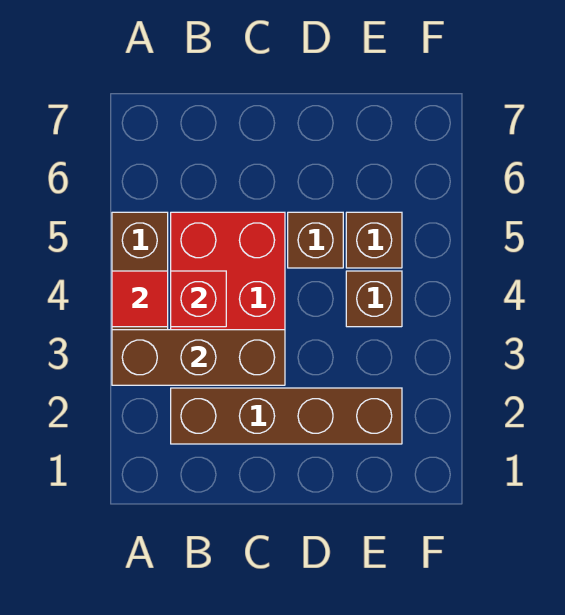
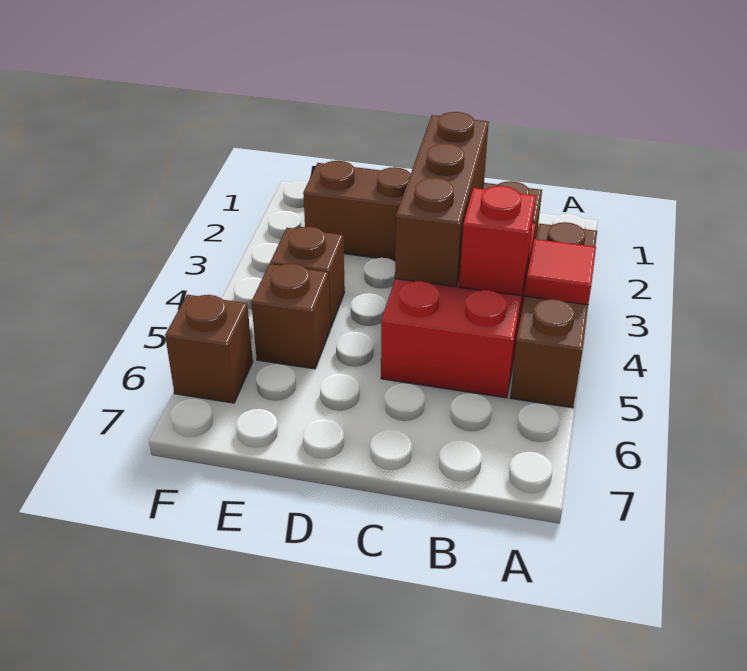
brown brick A3:C3 level 2 -> brown brick C2:C4 level 2
brown brick D5 level 1 -> brown brick F6 level 1

